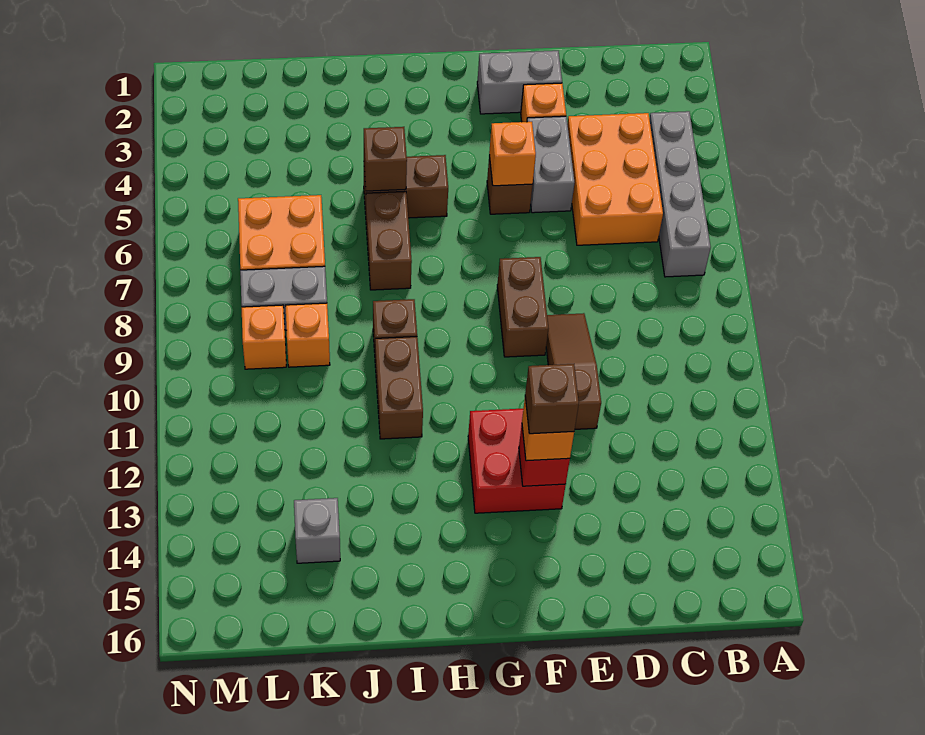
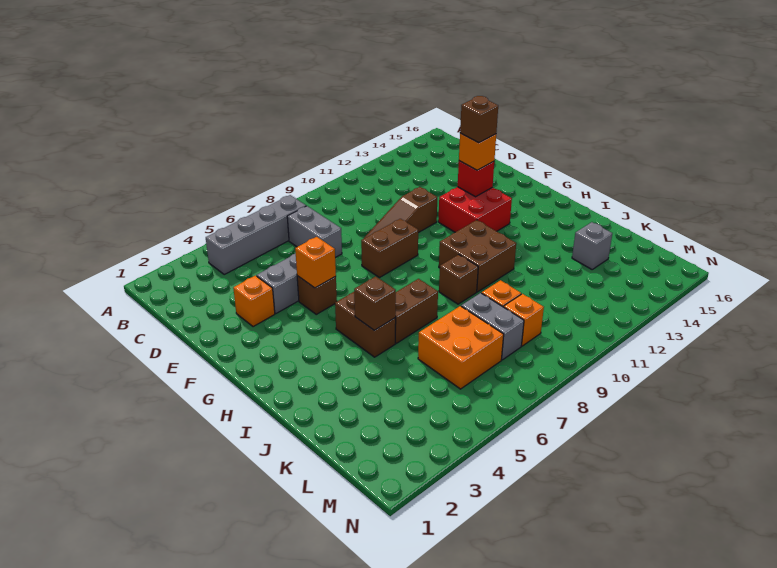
orange brick C4:D6 level 1 -> none
grey brick E2:F2 level 1 -> grey brick C7:D7 level 1
brown brick I10:I11 level 1 -> brown brick H10:I11 level 1

